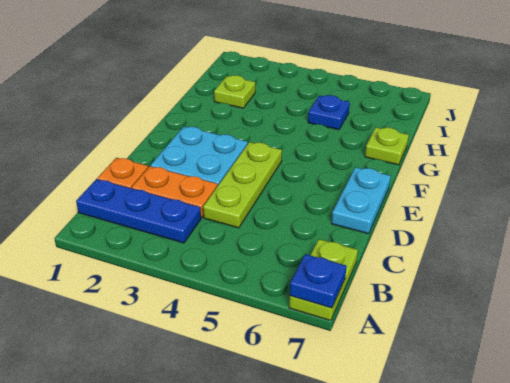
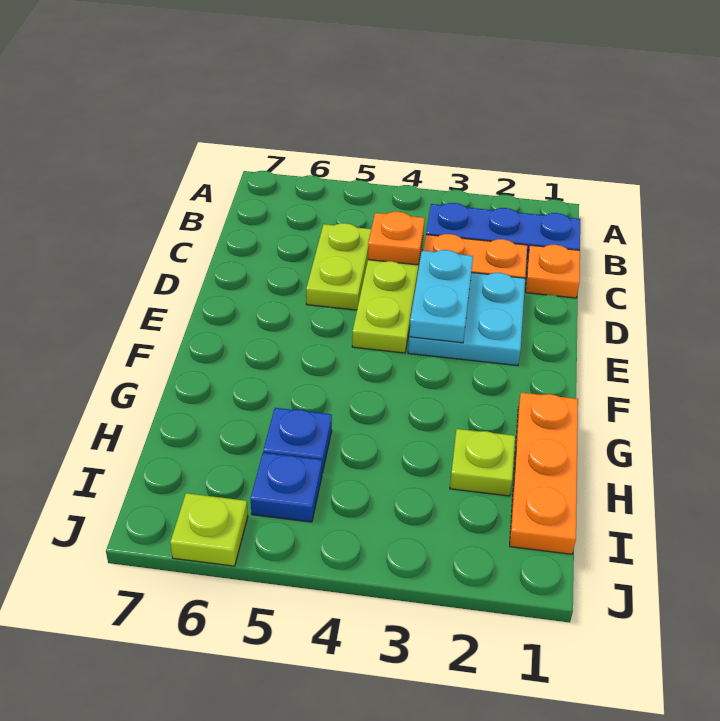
lime plate A7:B7 level 1 -> lime plate C5:D5 level 1
blue plate A7 level 2 -> blue plate I5 level 1
none -> orange plate C4 level 2
cyan plate D7:E7 level 1 -> cyan plate D3:E3 level 2
none -> orange plate G1:I1 level 1
lime plate G7 level 1 -> lime plate J6 level 1

